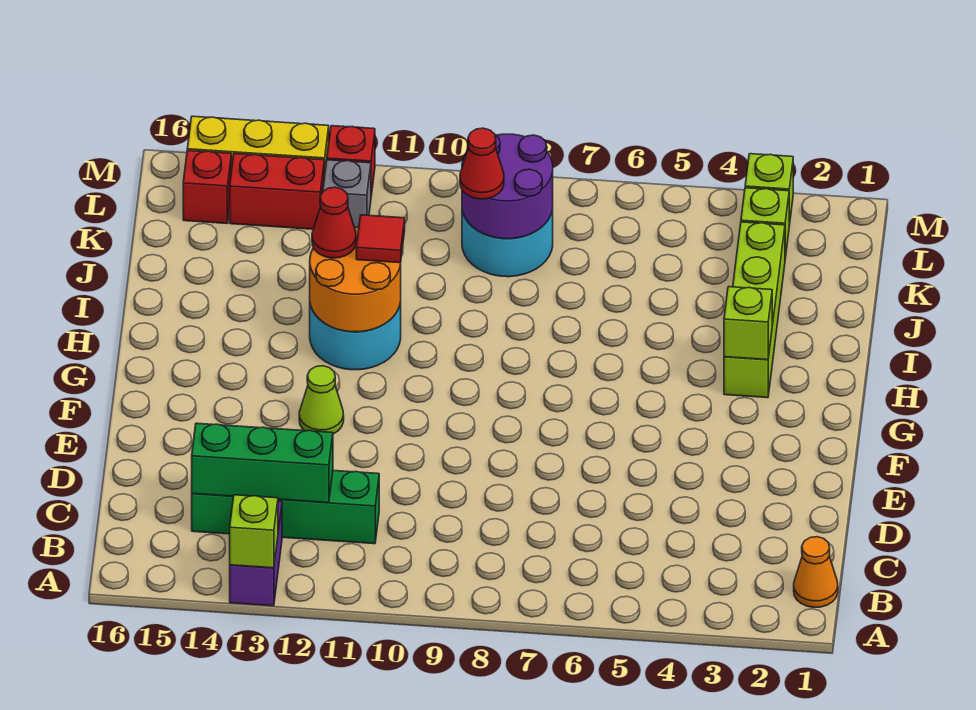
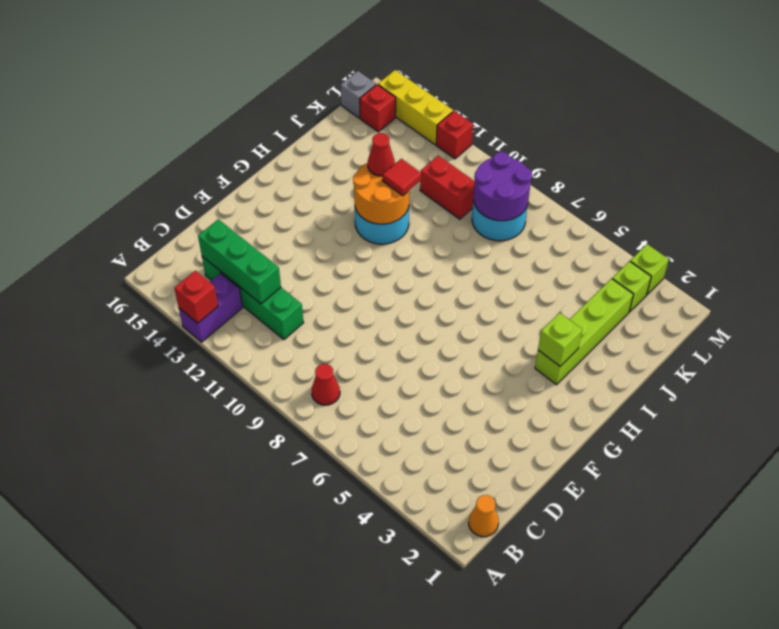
lime brick A13 level 2 -> red brick A13 level 2
lime cone F12 level 1 -> none
red cone K9 level 3 -> red cone B8 level 1
grey brick L12 level 1 -> grey brick L16 level 1
red brick L13:L14 level 1 -> red brick K10:K11 level 1

